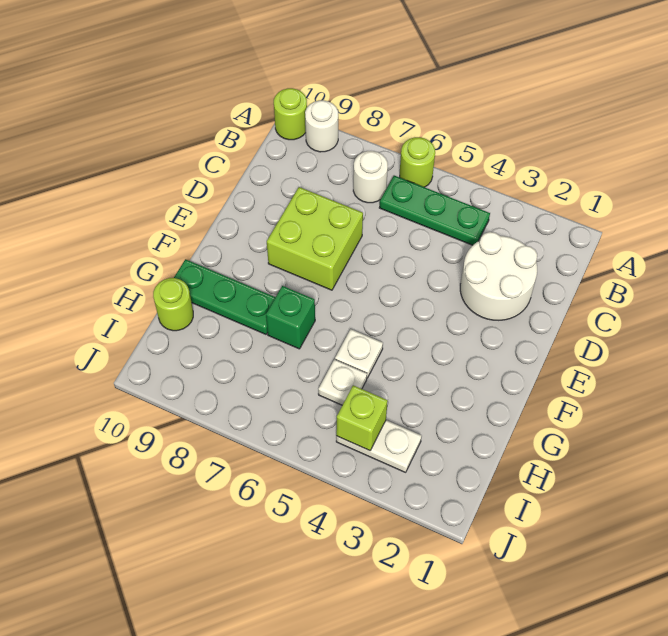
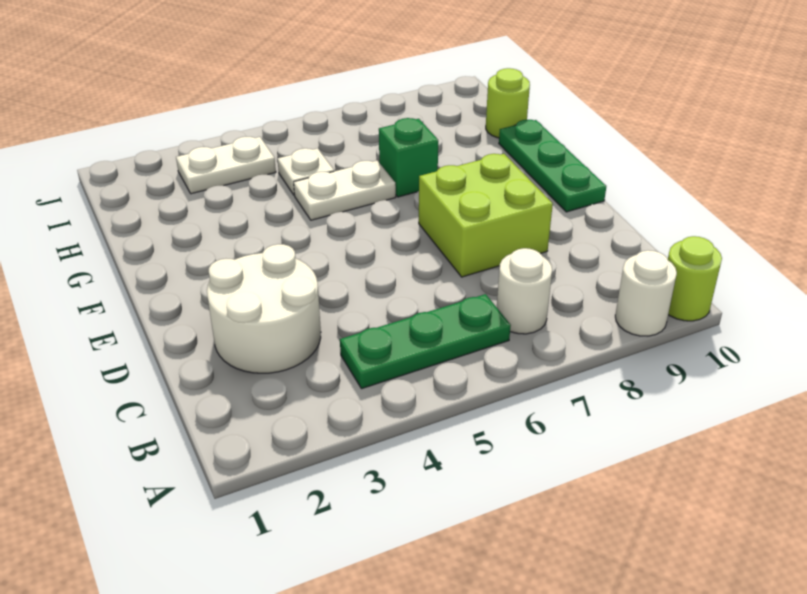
lime round brick A6 level 1 -> none
white plate G5 level 1 -> white plate G5:G6 level 1
green plate G8:G10 level 1 -> green plate E10:G10 level 1
lime brick I4 level 2 -> none

